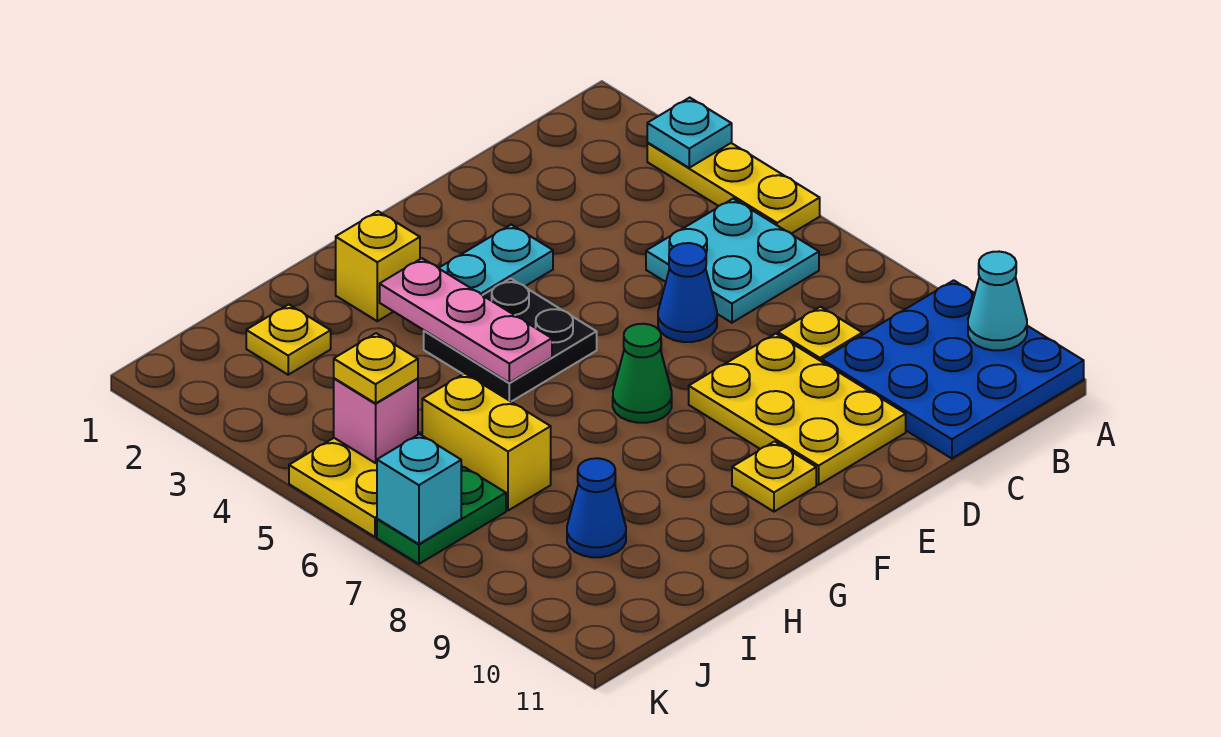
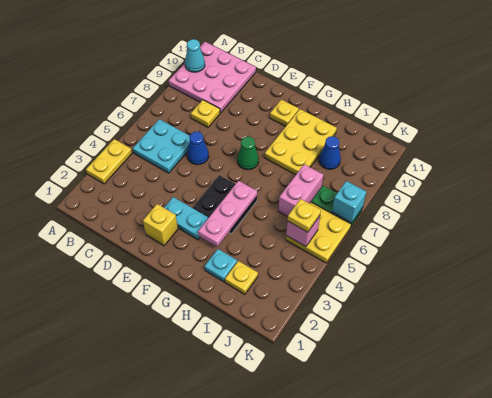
yellow plate A3:A5 level 1 -> yellow plate A3:A4 level 1
cyan plate A3 level 2 -> cyan plate H2 level 1
blue plate A9:C11 level 1 -> pink plate A9:C11 level 1
yellow plate D8:E10 level 1 -> yellow plate G8:H10 level 1
yellow brick G2 level 1 -> yellow brick E2 level 1
yellow brick I6:I7 level 1 -> pink brick I6:I7 level 1

